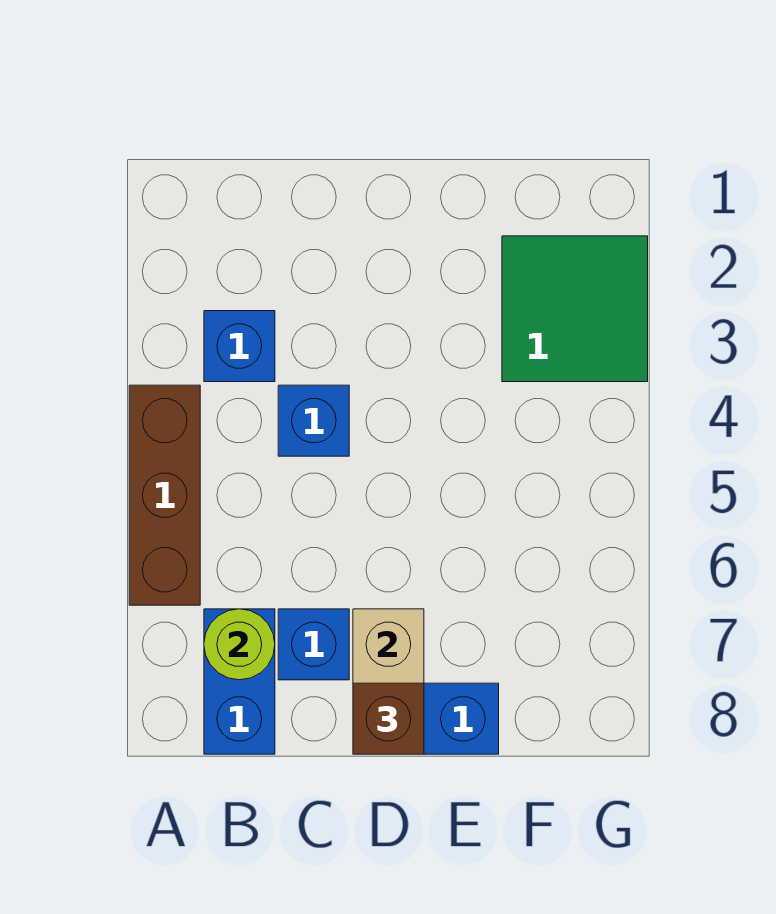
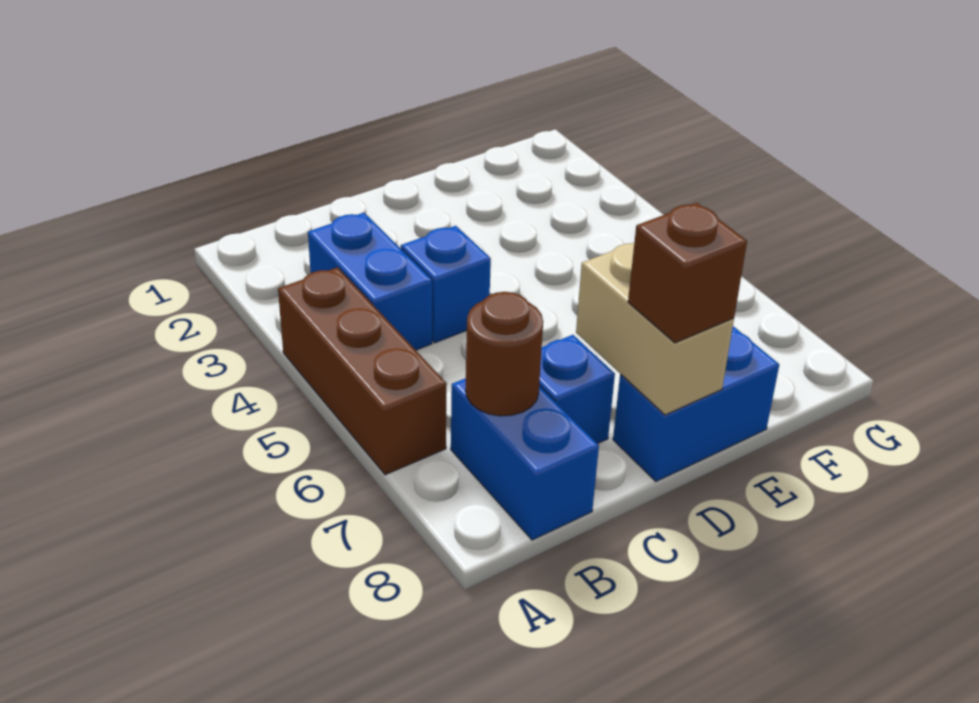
blue brick B3 level 1 -> blue brick B3:B4 level 1
lime round brick B7 level 2 -> brown round brick B7 level 2
green tile F2:G3 level 1 -> none

